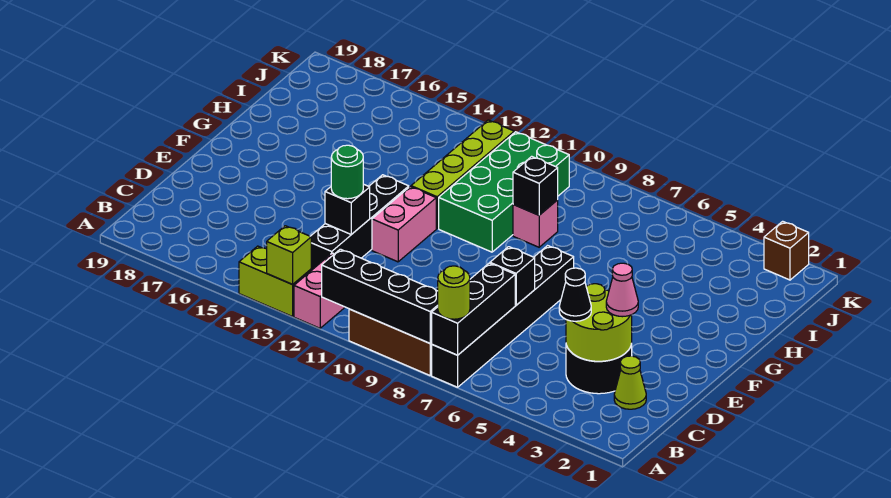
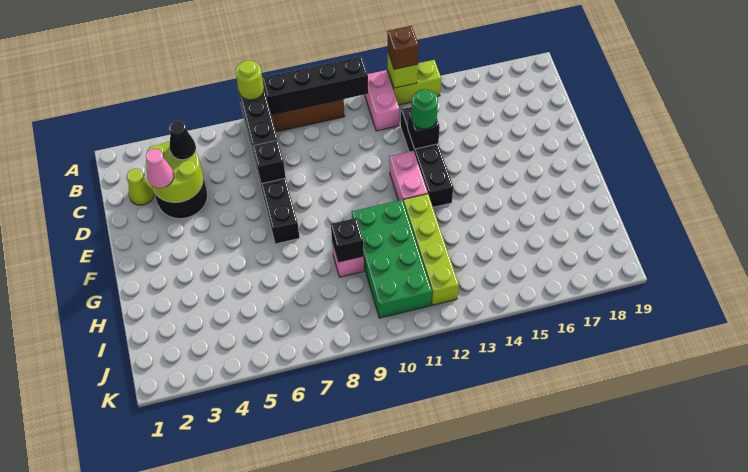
brown brick K2 level 1 -> brown brick A13 level 3

